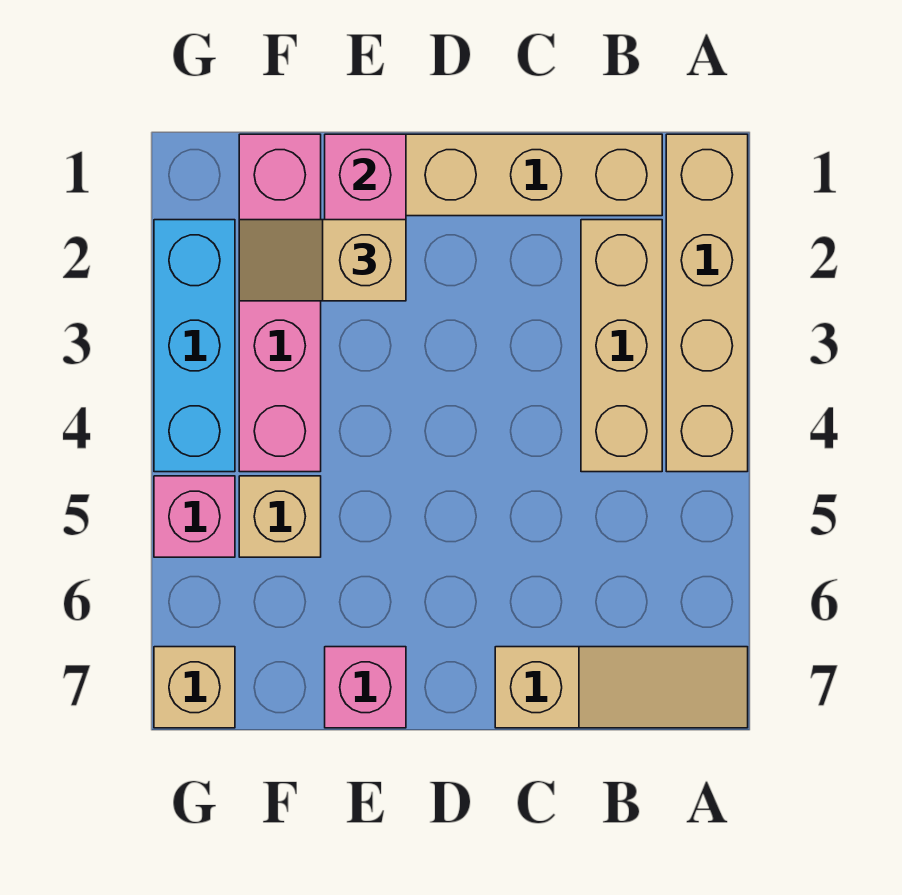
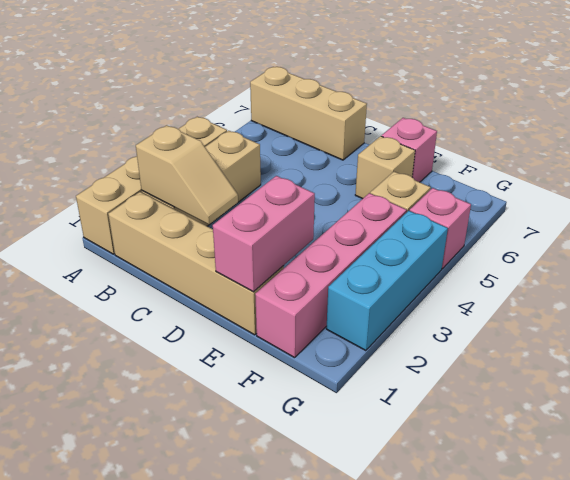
tan slope A7:C7 level 1 top C -> tan brick A7:C7 level 1
tan slope E2:F2 level 3 top E -> tan slope B2:C2 level 2 top B
tan brick G7 level 1 -> tan brick E6 level 1

